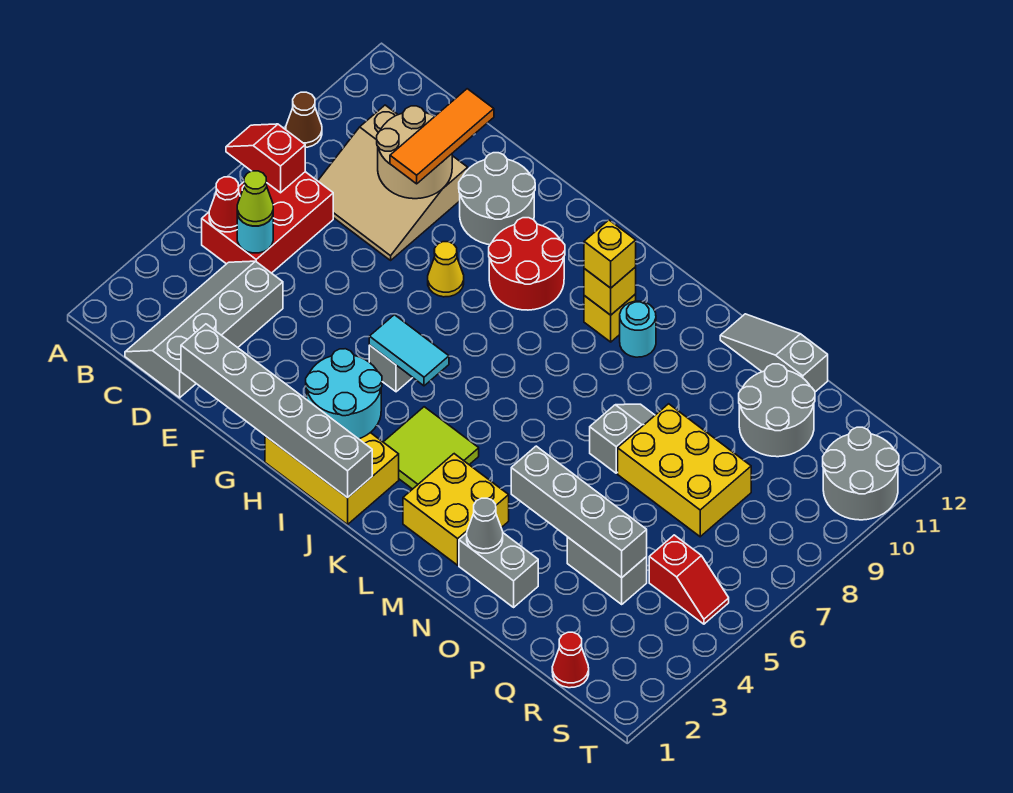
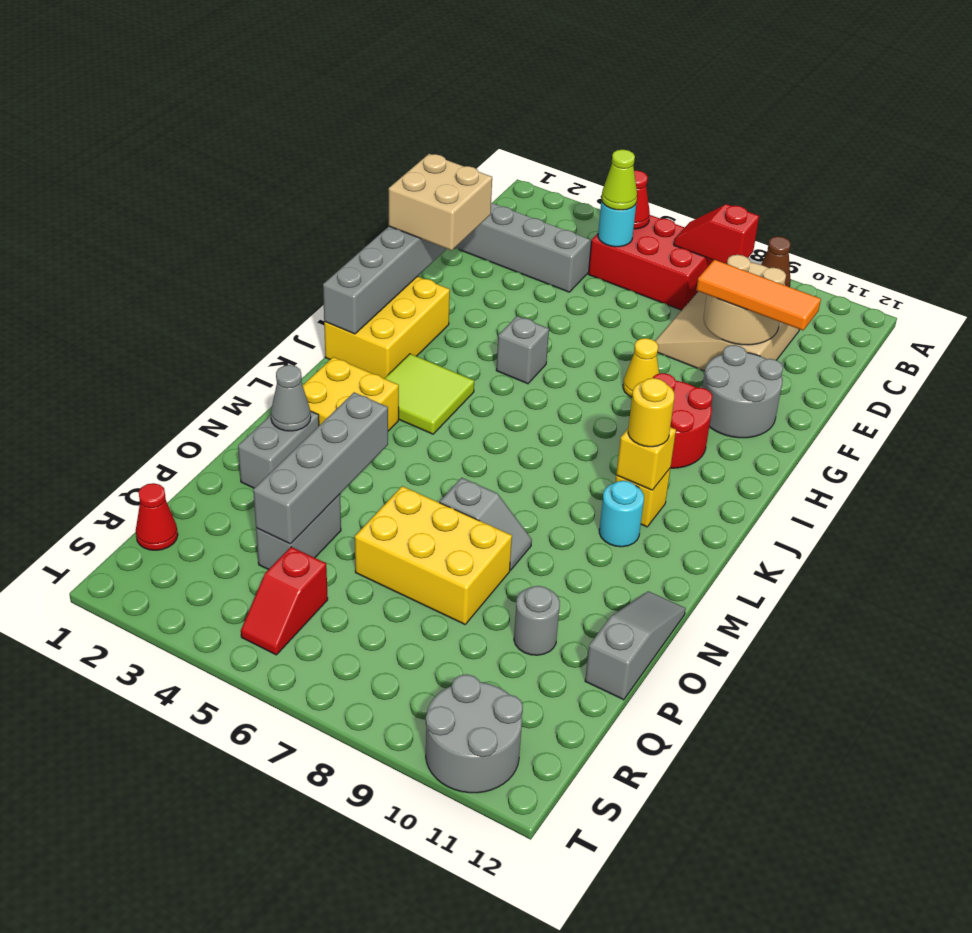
red slope A7:B7 level 2 top B -> red slope B7:B8 level 2 top 8
none -> tan brick F1:G2 level 3
cyan round brick H2:I3 level 2 -> none
cyan tile H5:I5 level 2 -> none
yellow brick K10 level 3 -> yellow round brick K10 level 3
yellow brick O7:Q8 level 1 -> yellow brick O6:P8 level 1
grey round brick P10:Q11 level 1 -> grey round brick P10 level 1

